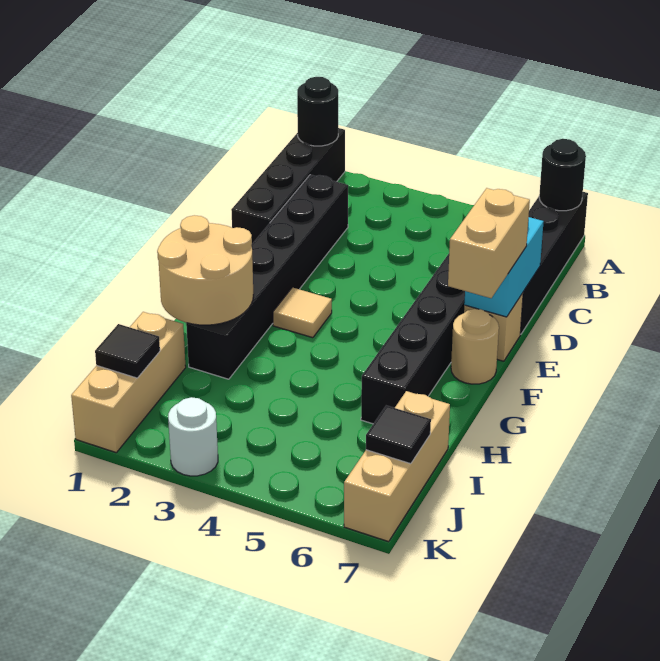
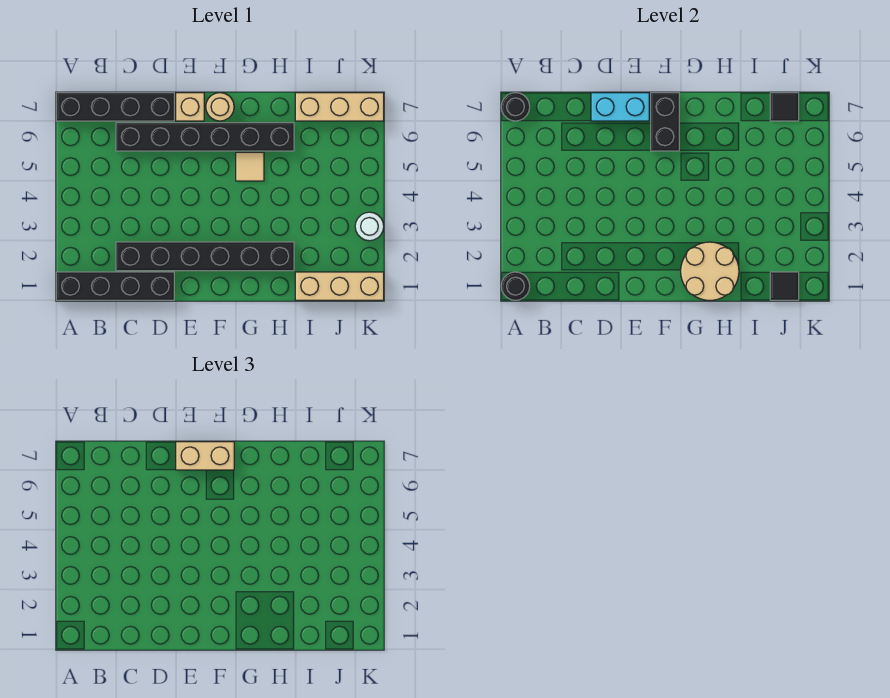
tan tile F3 level 1 -> tan tile G5 level 1
none -> black brick F6:F7 level 2

